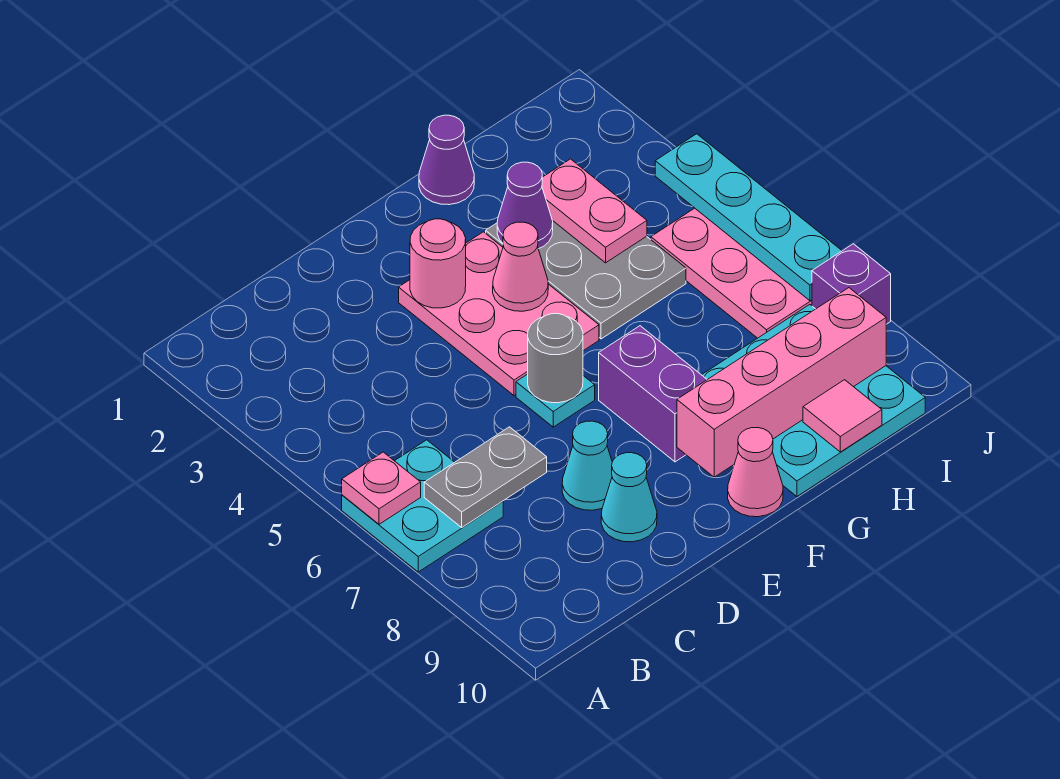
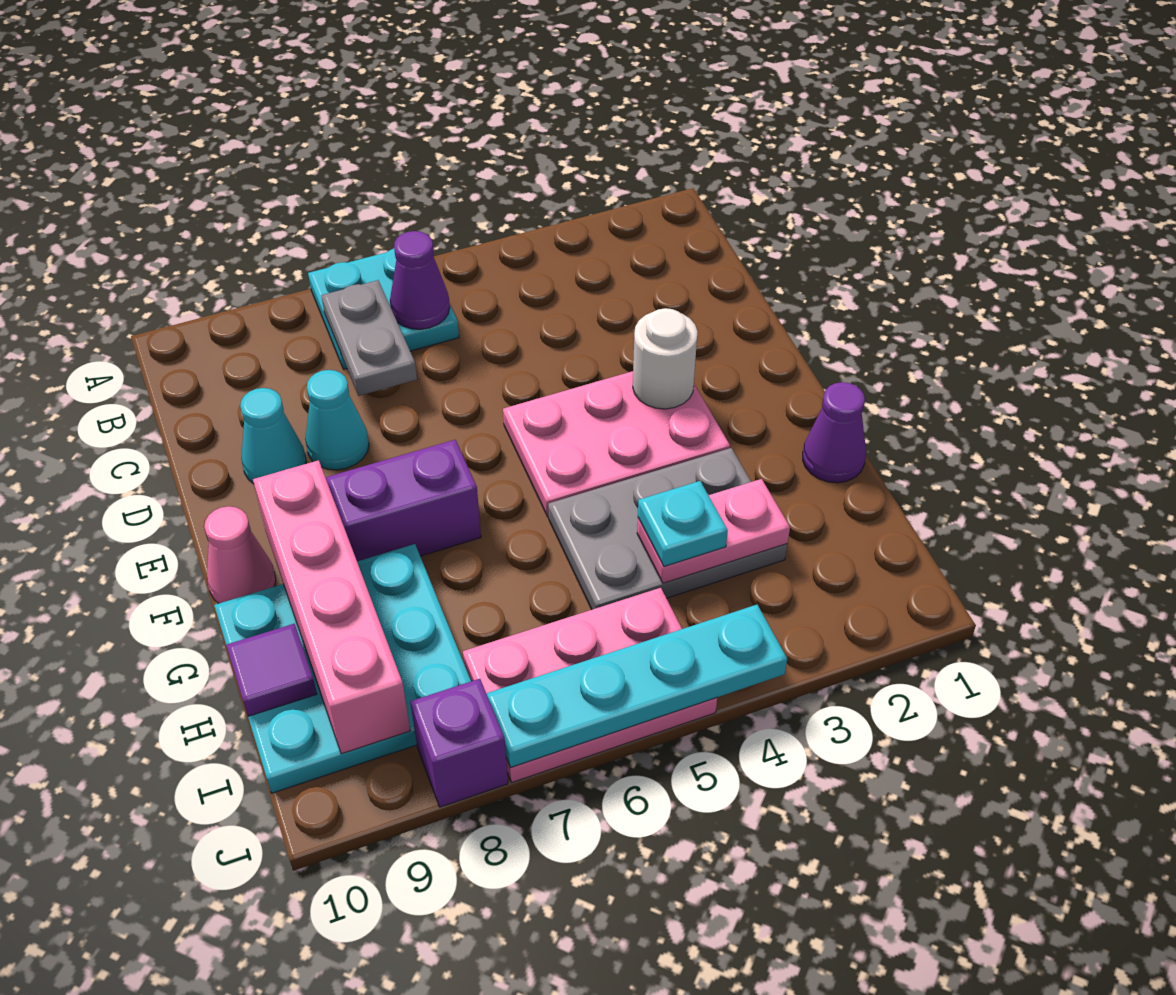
pink plate A6 level 2 -> none
pink round brick E3 level 2 -> white round brick E3 level 2
cyan plate E6 level 1 -> cyan plate H4 level 3
grey round brick E6 level 2 -> none
pink cone F4 level 2 -> none
purple cone G3 level 2 -> purple cone B6 level 2
pink tile H10 level 2 -> purple tile H10 level 2

